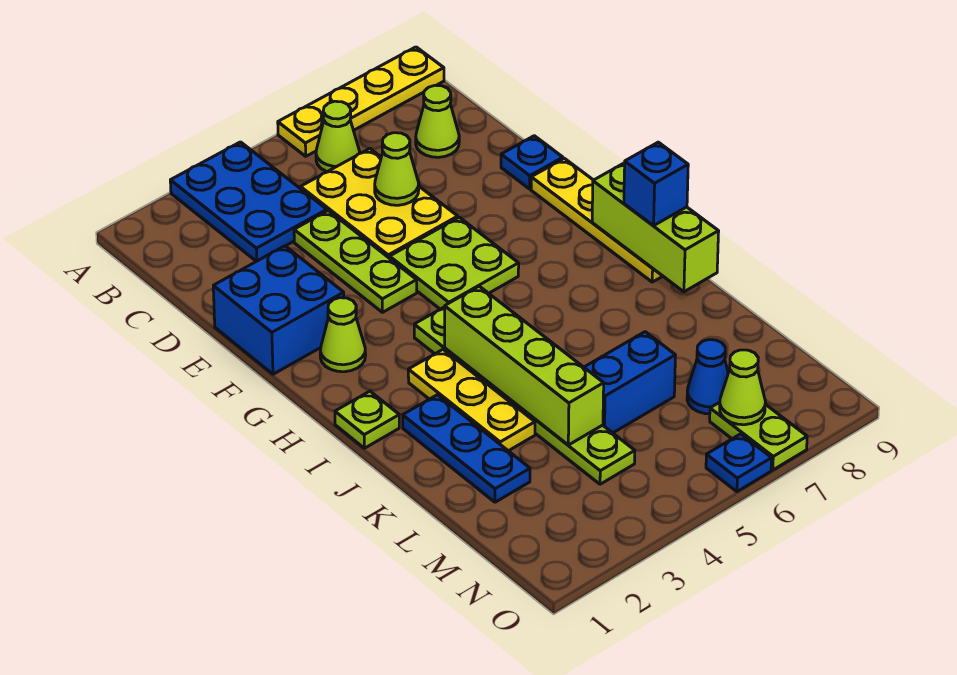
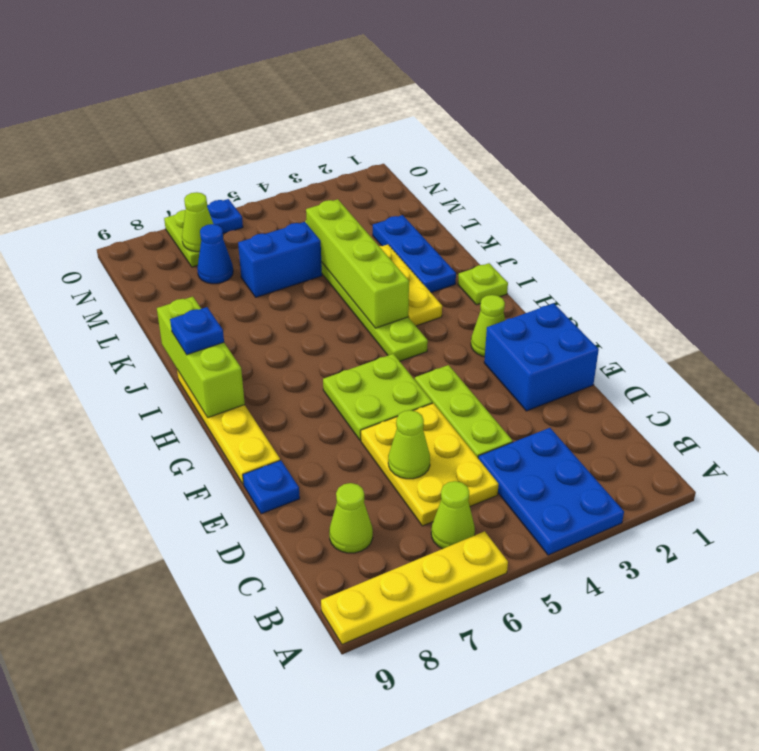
blue brick I9 level 3 -> blue plate I9 level 3

